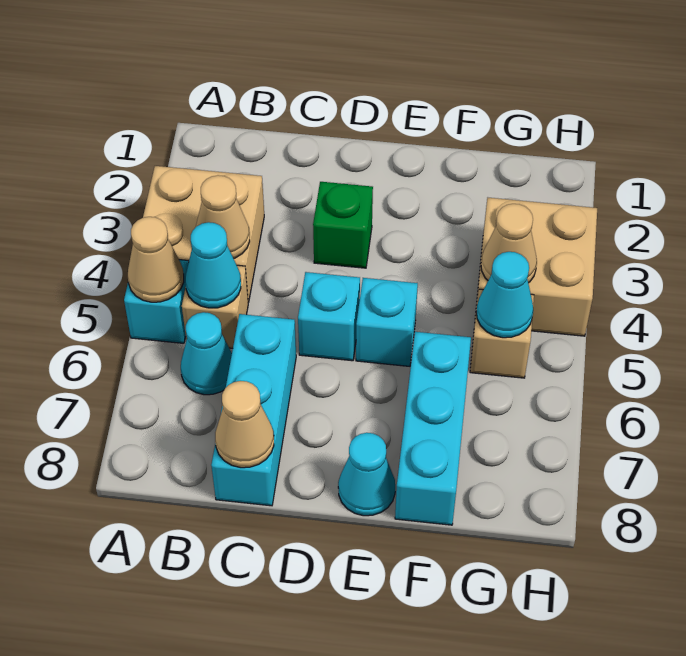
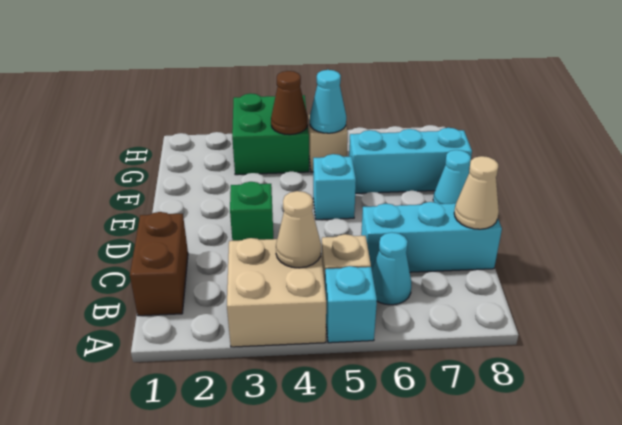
tan cone A5 level 2 -> none
none -> brown brick B1:C1 level 1
cyan cone B5 level 2 -> none
cyan brick D5 level 1 -> none
tan brick G3:H4 level 1 -> green brick G3:H4 level 1
tan cone G4 level 2 -> brown cone G4 level 2

